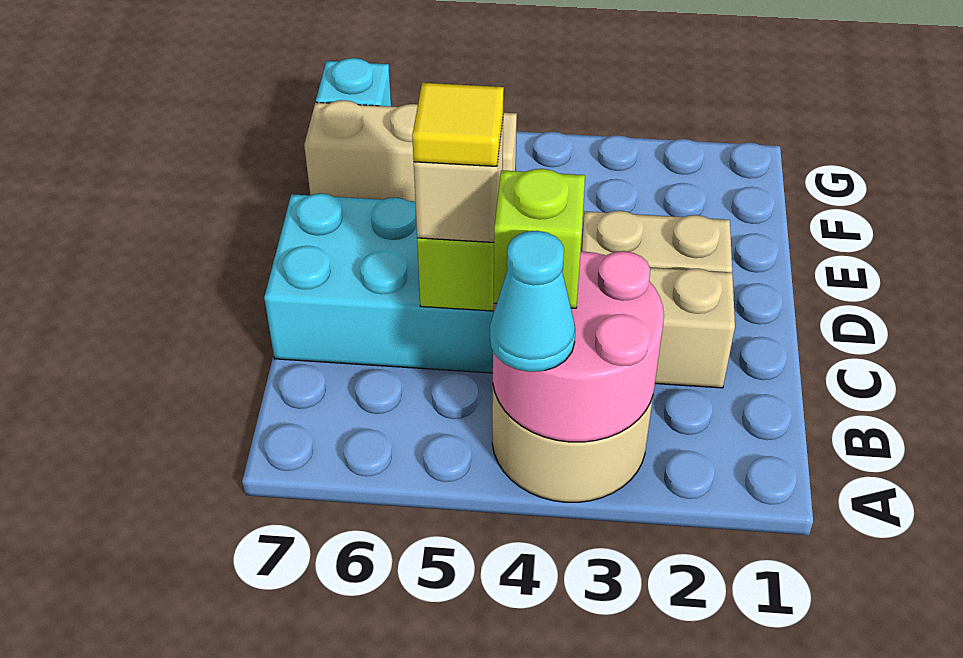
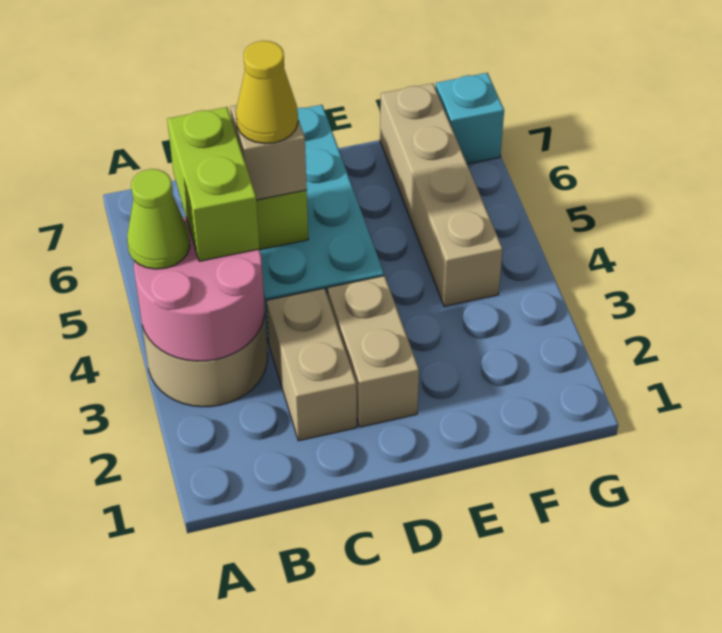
cyan cone A4 level 3 -> lime cone A4 level 3
lime brick B4 level 3 -> lime brick B4:B5 level 3
yellow tile C5 level 4 -> yellow cone C5 level 4
tan brick F5:F7 level 1 -> tan brick F4:F7 level 1

